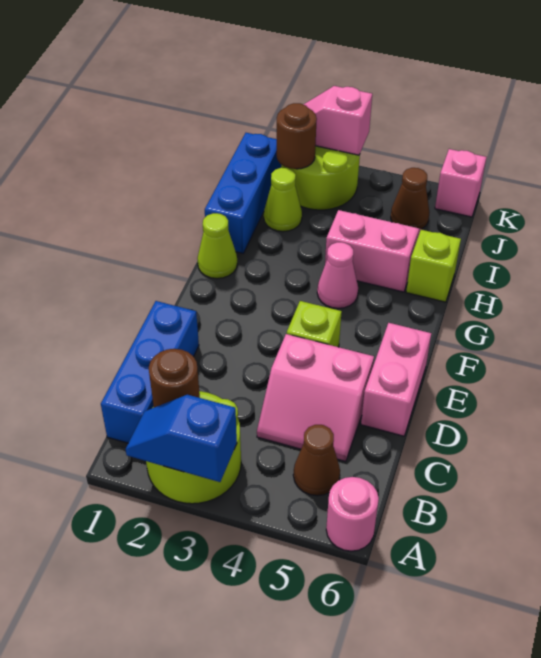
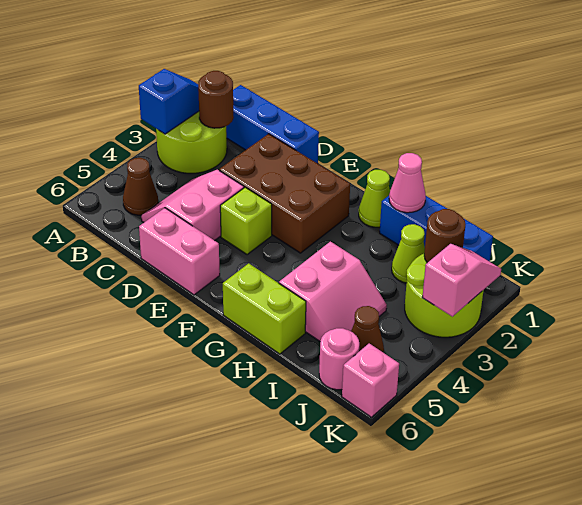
pink round brick A6 level 1 -> pink round brick J6 level 1
none -> brown brick D2:F3 level 1
pink cone G4 level 1 -> pink cone H1 level 2
lime brick H6 level 1 -> lime brick G6:H6 level 1

